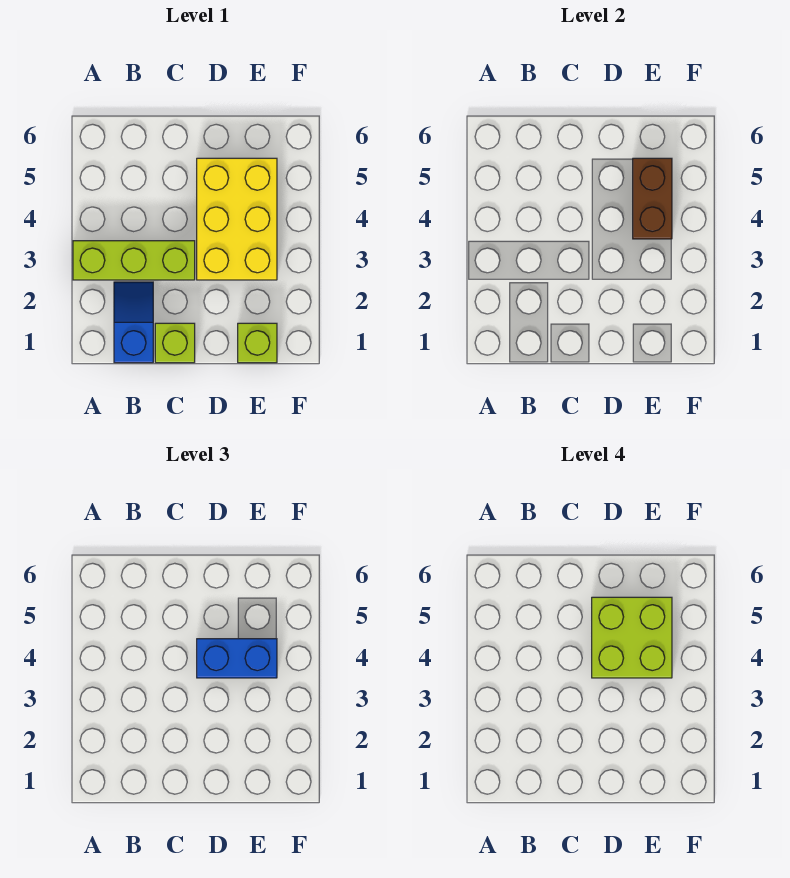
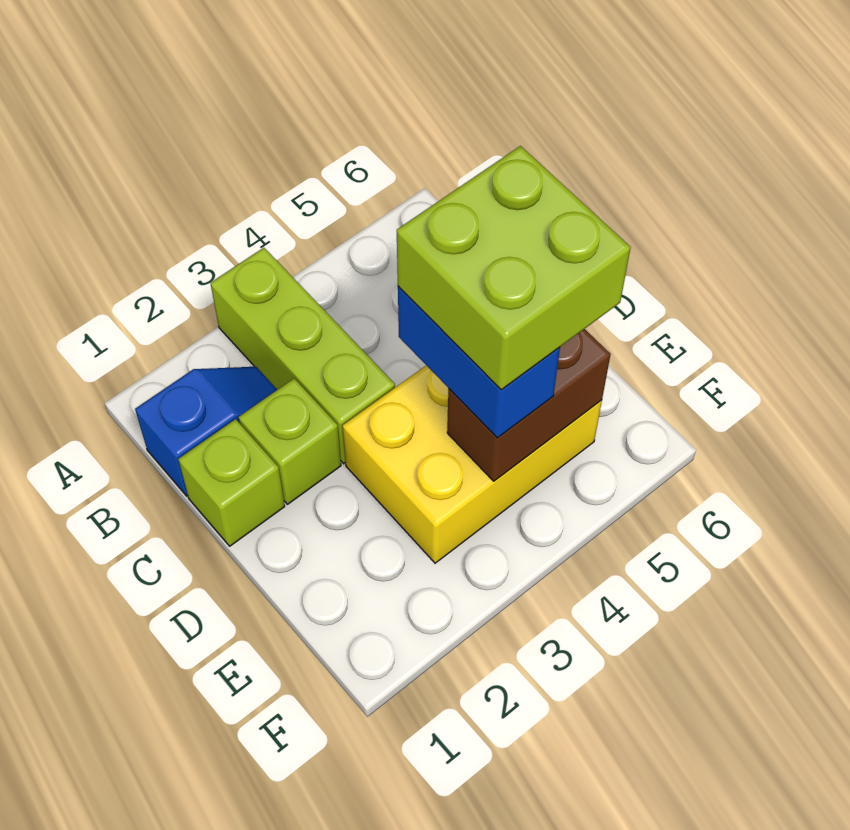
lime brick E1 level 1 -> lime brick C2 level 1

